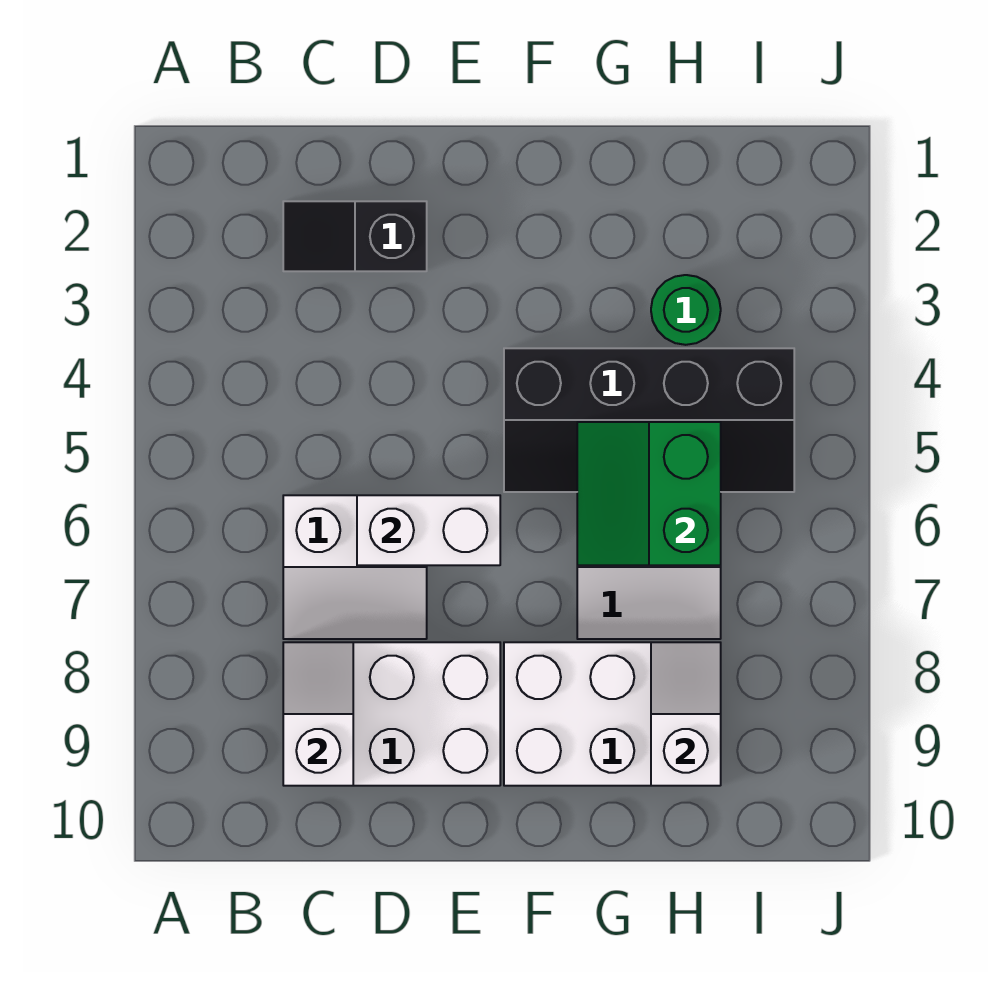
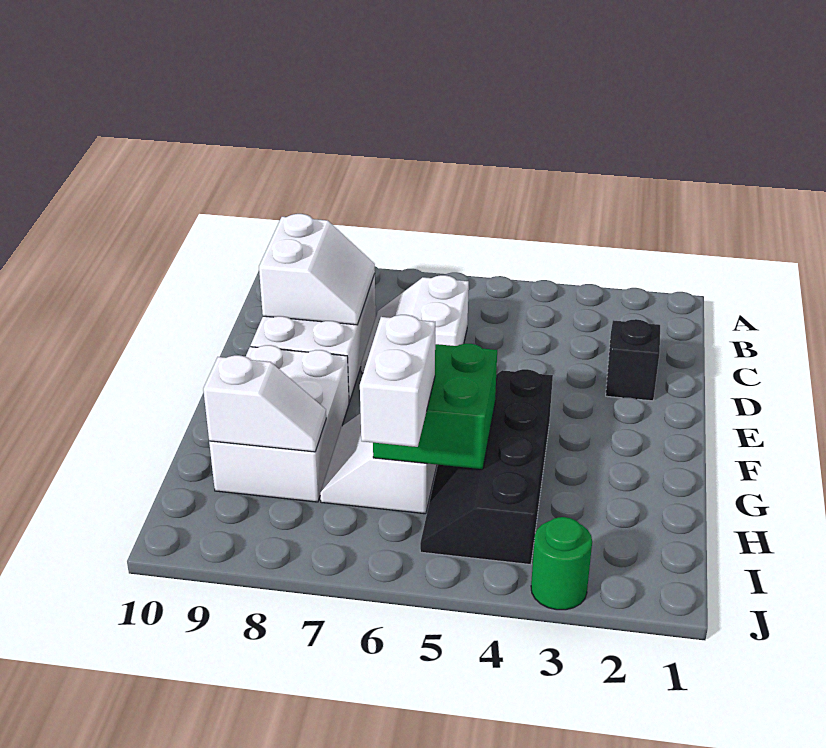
white slope C8:C9 level 2 top 9 -> white slope C8:D9 level 2 top 9
white brick D6:E6 level 2 -> white brick H6:I6 level 3
green slope G5:H6 level 2 top H -> green brick G5:H6 level 2
green round brick H3 level 1 -> green round brick J3 level 1

